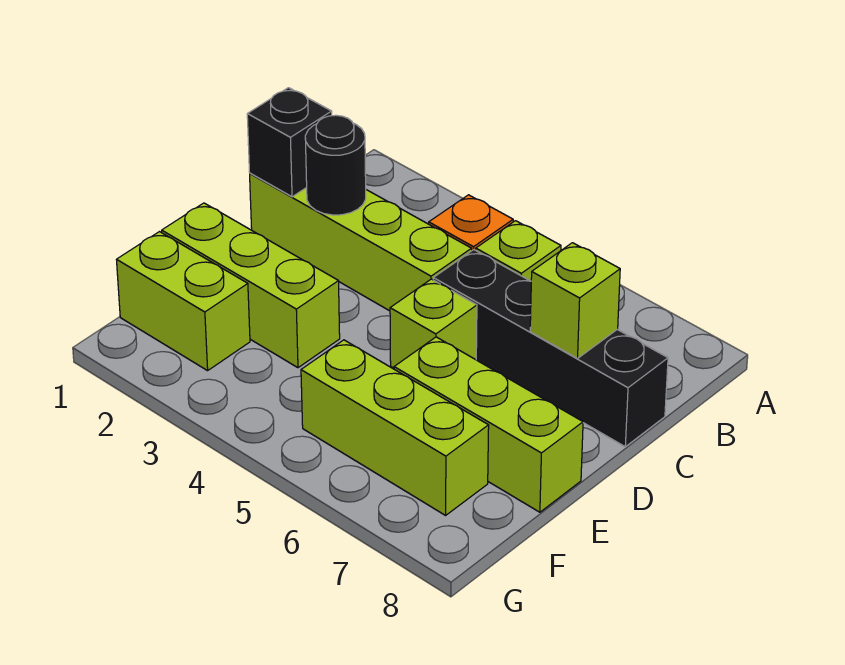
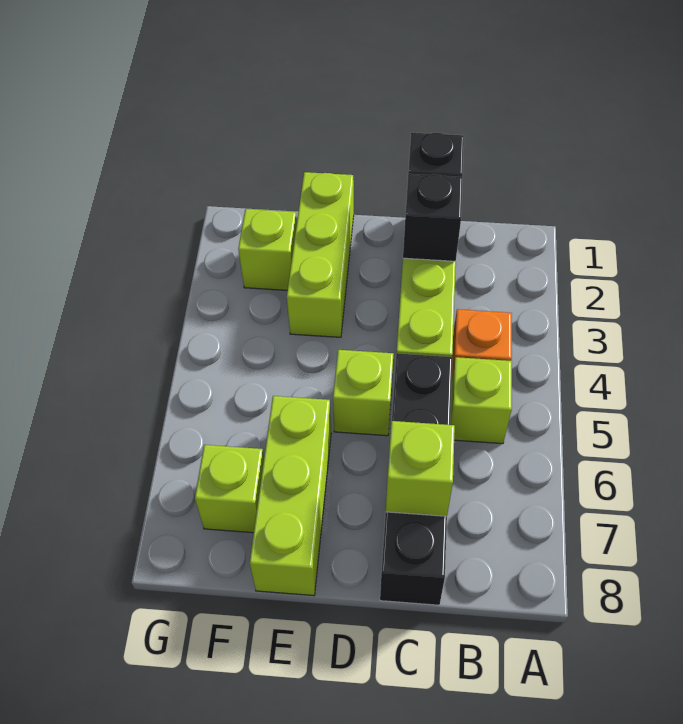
black round brick C2 level 2 -> black brick C2 level 2
lime brick F1:F2 level 1 -> lime brick F2 level 1
lime brick F5:F7 level 1 -> lime brick F7 level 1

